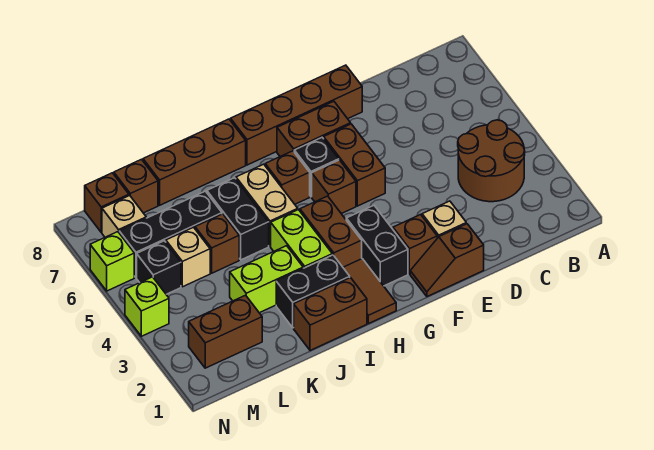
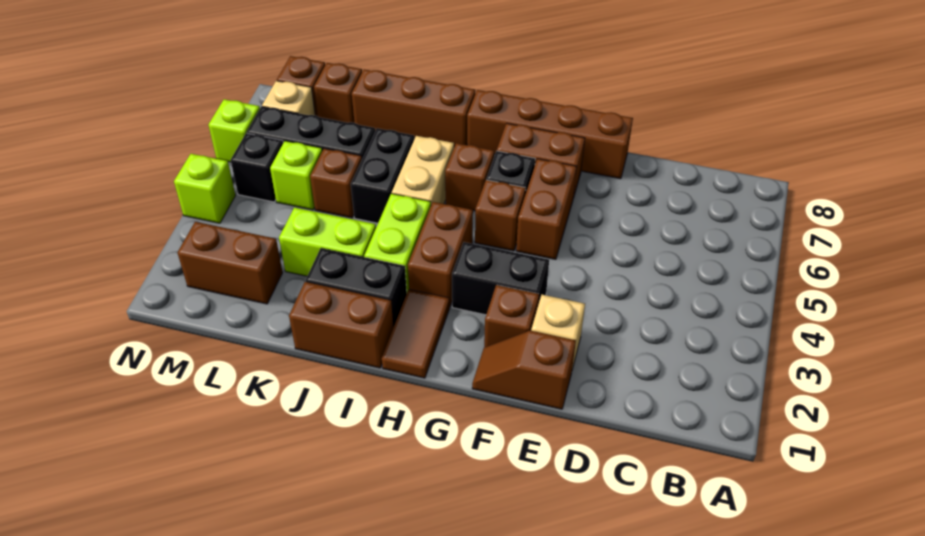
brown round brick B3:C4 level 1 -> none
black brick G2:G3 level 1 -> black brick F3:G3 level 1
tan brick L5 level 1 -> lime brick L5 level 1

